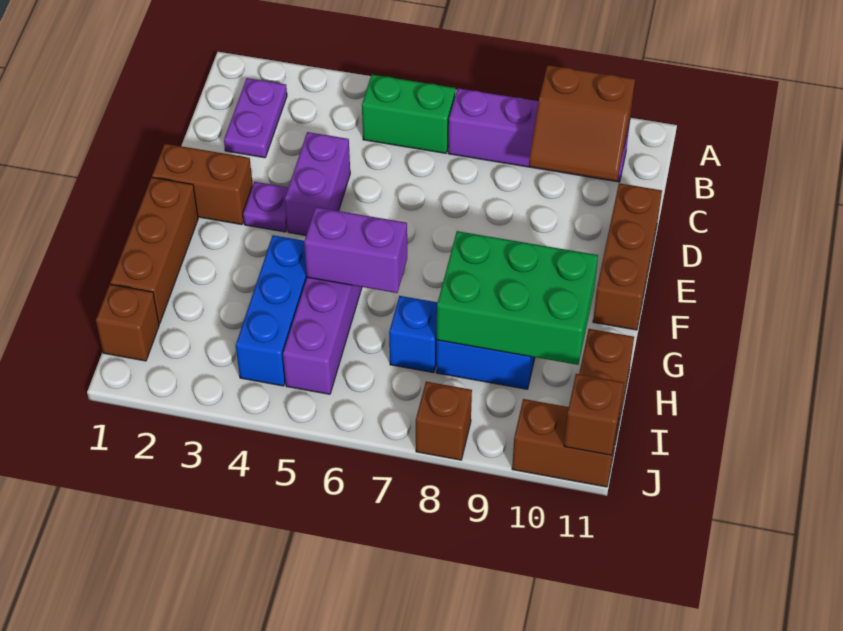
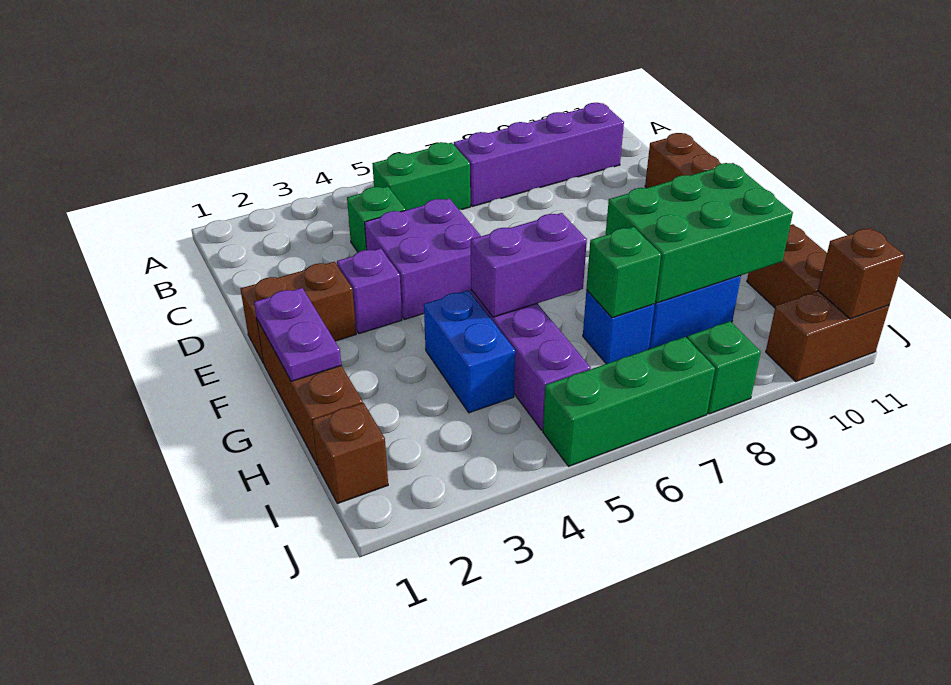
purple plate B2:C2 level 1 -> purple plate F1:G1 level 2
brown slope B9:C10 level 2 top B -> none
none -> green brick C4 level 1
purple brick D4:E4 level 1 -> purple brick D4:E5 level 1
purple plate E3 level 1 -> purple brick E3 level 1
blue brick G4:I4 level 1 -> blue brick G4:H4 level 1
none -> green brick H7 level 2
none -> green brick J5:J7 level 1
brown brick J8 level 1 -> green brick J8 level 1

